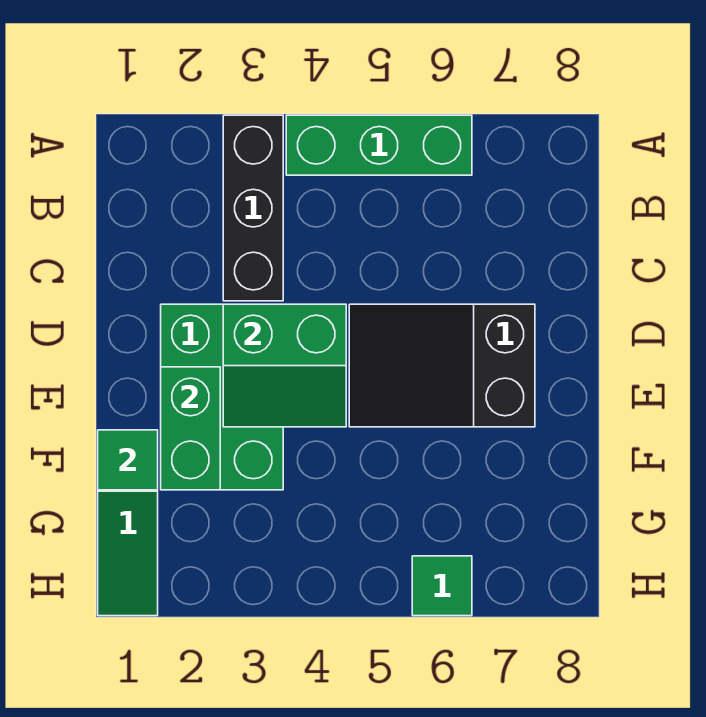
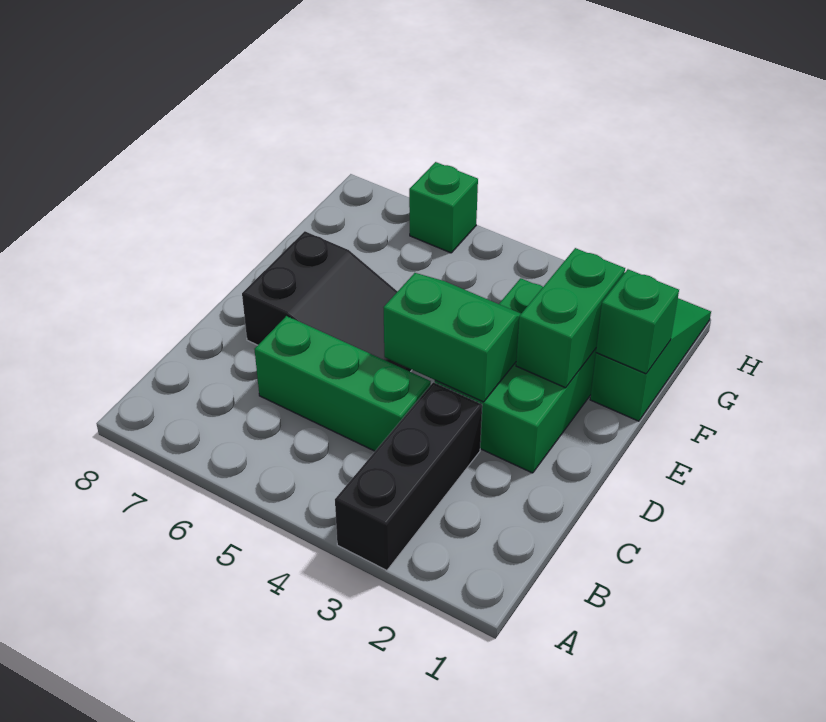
green brick A4:A6 level 1 -> green brick C4:C6 level 1
green tile F1 level 2 -> green brick F1 level 2
green tile H6 level 1 -> green brick H6 level 1

